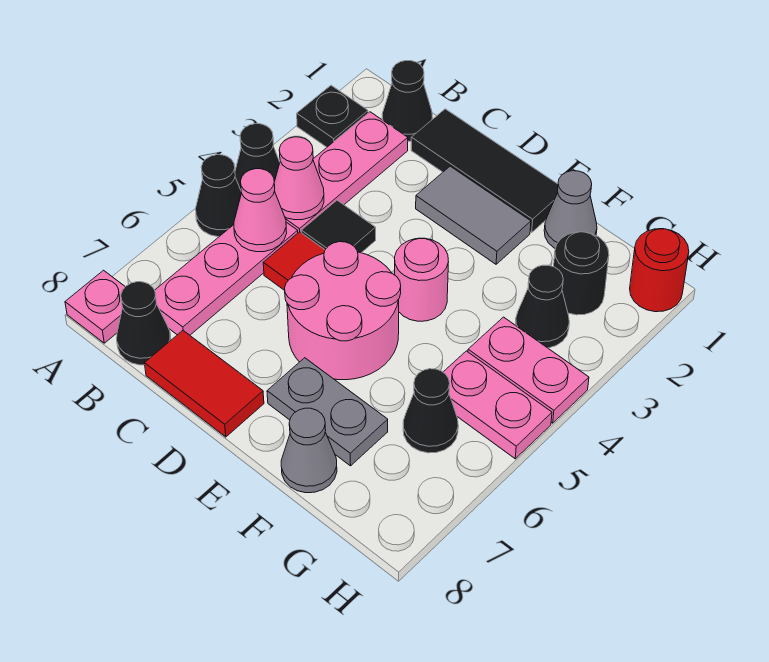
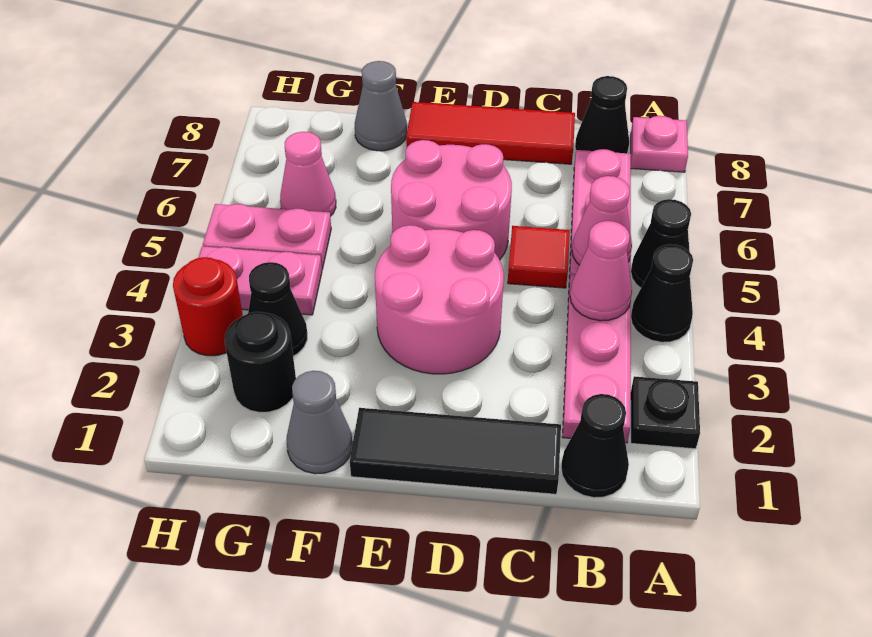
black tile C4 level 1 -> none
red tile C8:D8 level 1 -> red tile C8:E8 level 1
grey tile D2:E2 level 1 -> none
pink round brick E4 level 1 -> pink round brick D3:E4 level 1
grey plate E7:F7 level 1 -> none
black cone G6 level 1 -> pink cone G6 level 1
red round brick H1 level 1 -> red round brick H3 level 1

